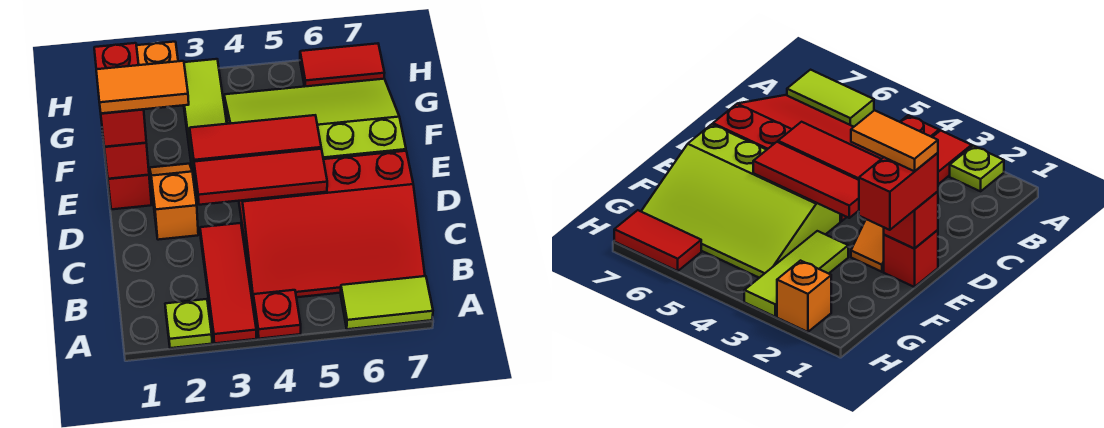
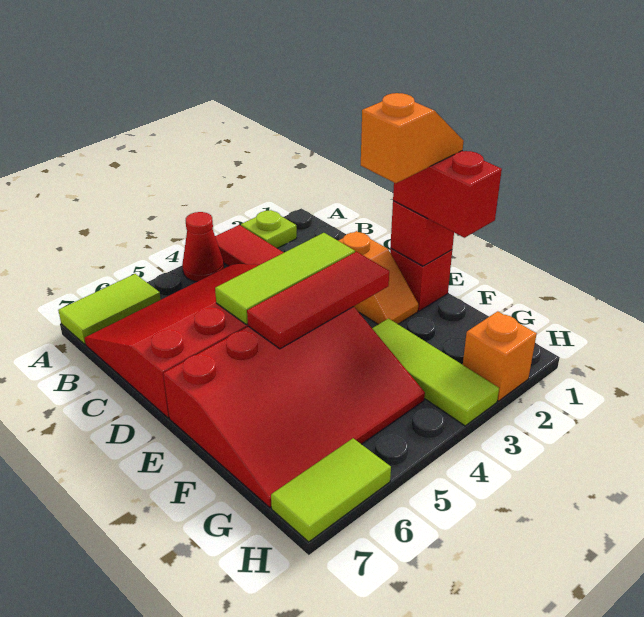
red plate A4 level 1 -> red cone A4 level 1
red tile D3:D5 level 2 -> lime tile D3:D5 level 2
orange tile E1:E2 level 4 -> orange slope E1:E2 level 4 top 2
lime slope E4:G7 level 1 top E -> red slope E4:G7 level 1 top E
red tile H6:H7 level 1 -> lime tile H6:H7 level 1

